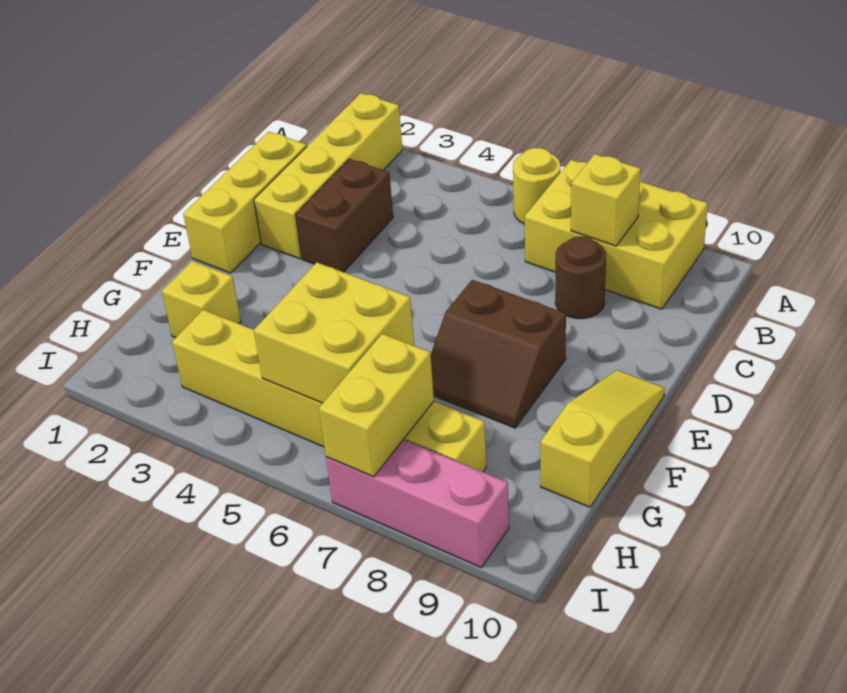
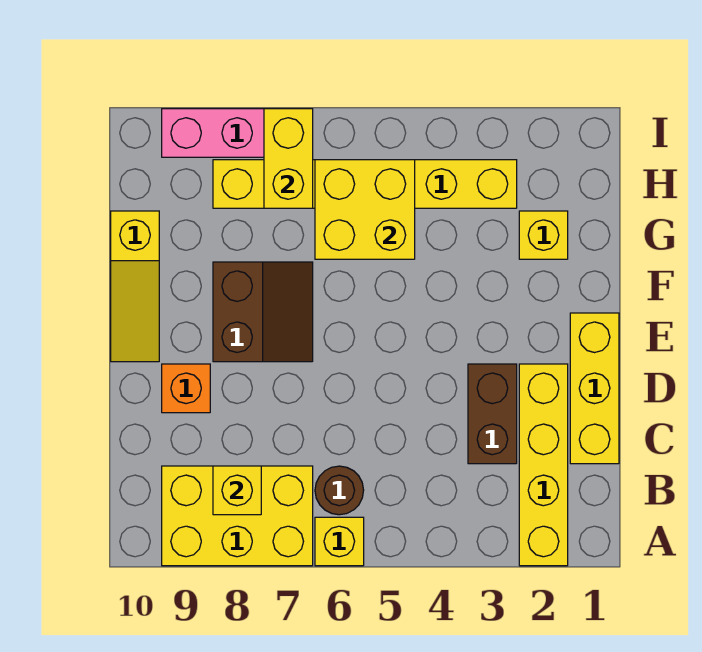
yellow round brick A6 level 1 -> yellow brick A6 level 1
brown round brick C8 level 1 -> brown round brick B6 level 1
none -> orange brick D9 level 1
brown slope E7:F8 level 1 top E -> brown slope E7:F8 level 1 top 8

